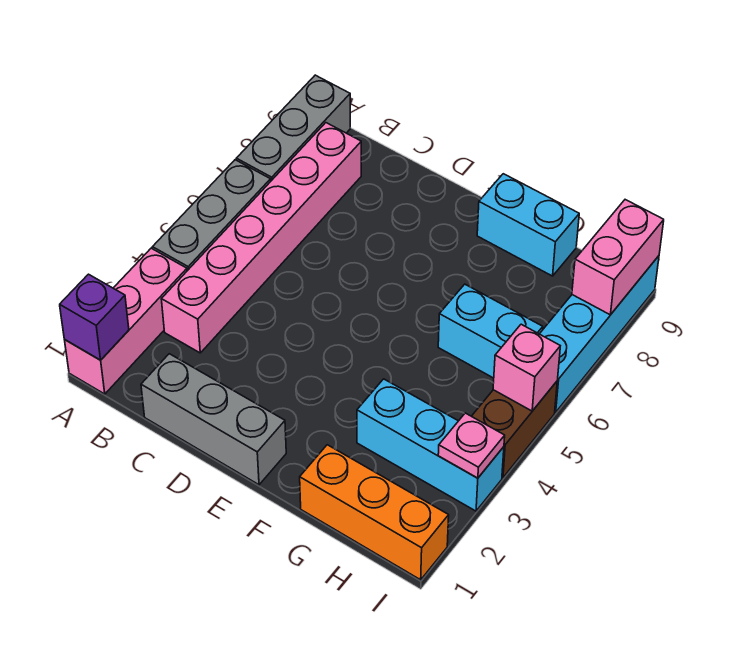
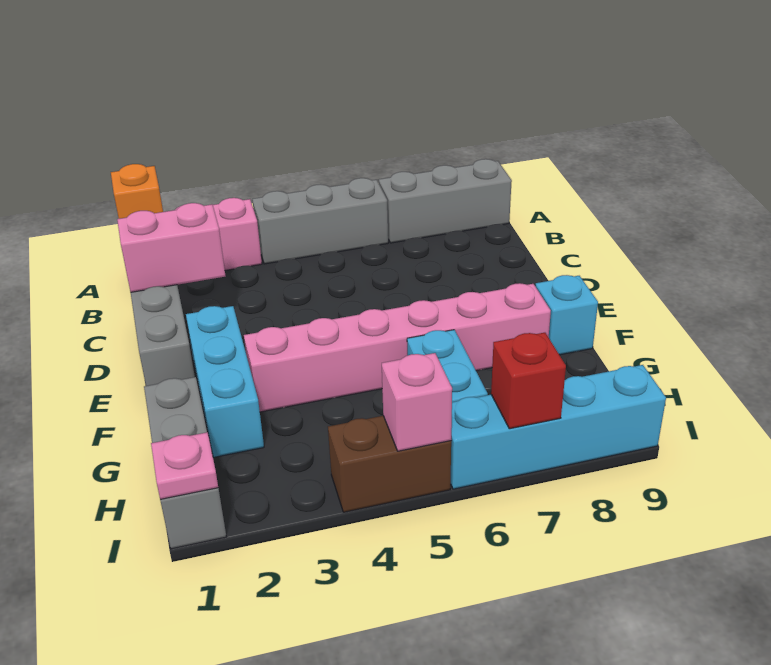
purple brick A1 level 2 -> orange brick A1 level 2
pink brick B3:B8 level 1 -> pink brick F3:F8 level 1
cyan brick F9:G9 level 1 -> cyan brick F9 level 1
orange brick G1:I1 level 1 -> grey brick G1:I1 level 1
cyan brick G3:I3 level 1 -> cyan brick E2:G2 level 1
pink plate I3 level 2 -> pink plate I1 level 2
none -> red brick I7 level 2
pink brick I8:I9 level 2 -> pink brick C1:C2 level 2

